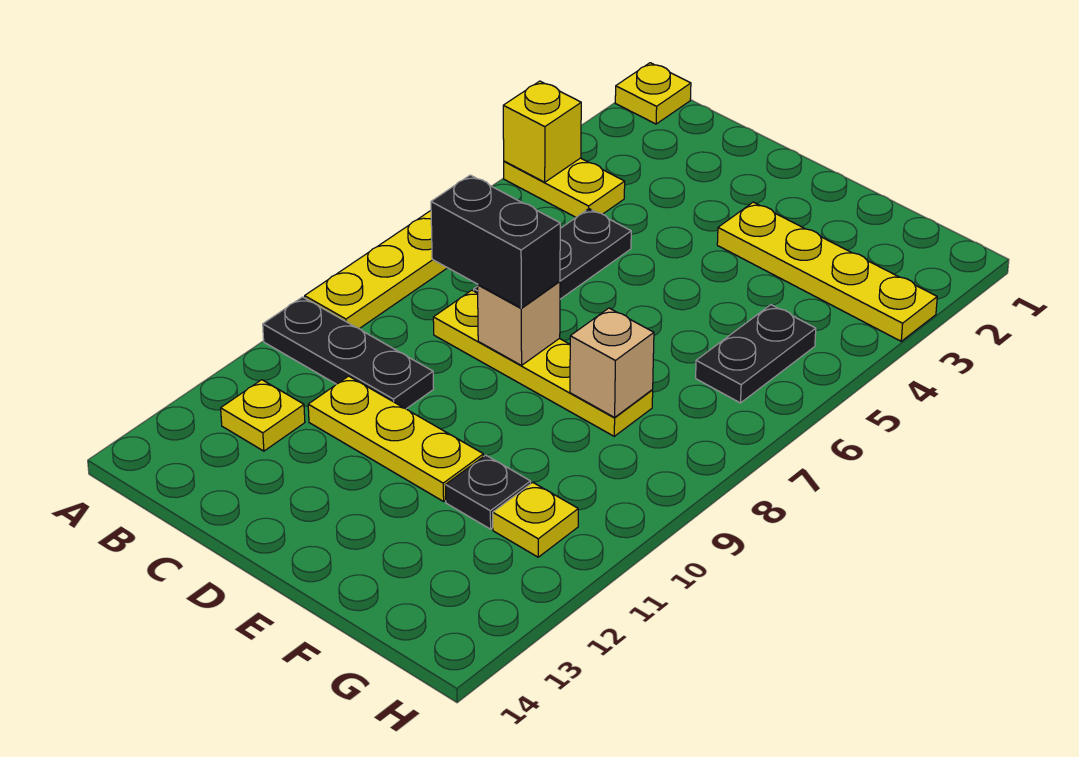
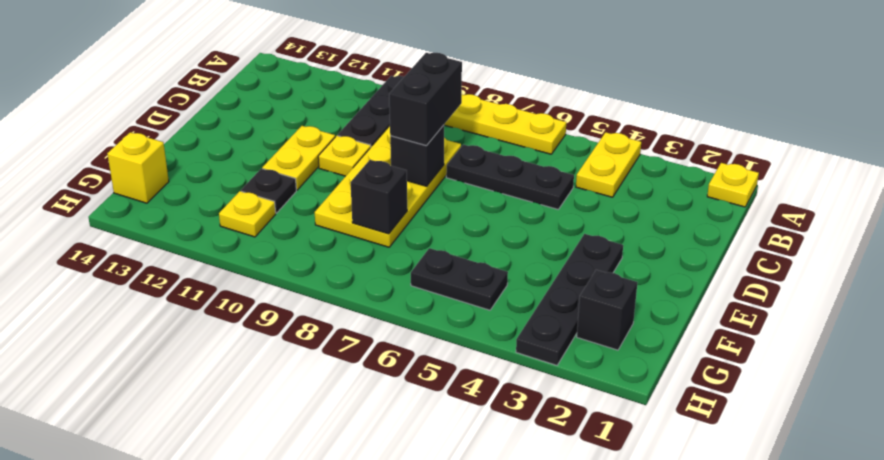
yellow brick A4 level 2 -> yellow brick G14 level 1
yellow plate B12 level 1 -> yellow plate D10 level 1
yellow plate C8:F8 level 1 -> yellow plate C8:F9 level 1
yellow plate C11:E11 level 1 -> yellow plate D11:E11 level 1
tan brick D8 level 2 -> black brick D8 level 2
yellow plate E3:H3 level 1 -> black plate E3:H3 level 1
tan brick F8 level 2 -> black brick F8 level 2
none -> black brick G2 level 1

